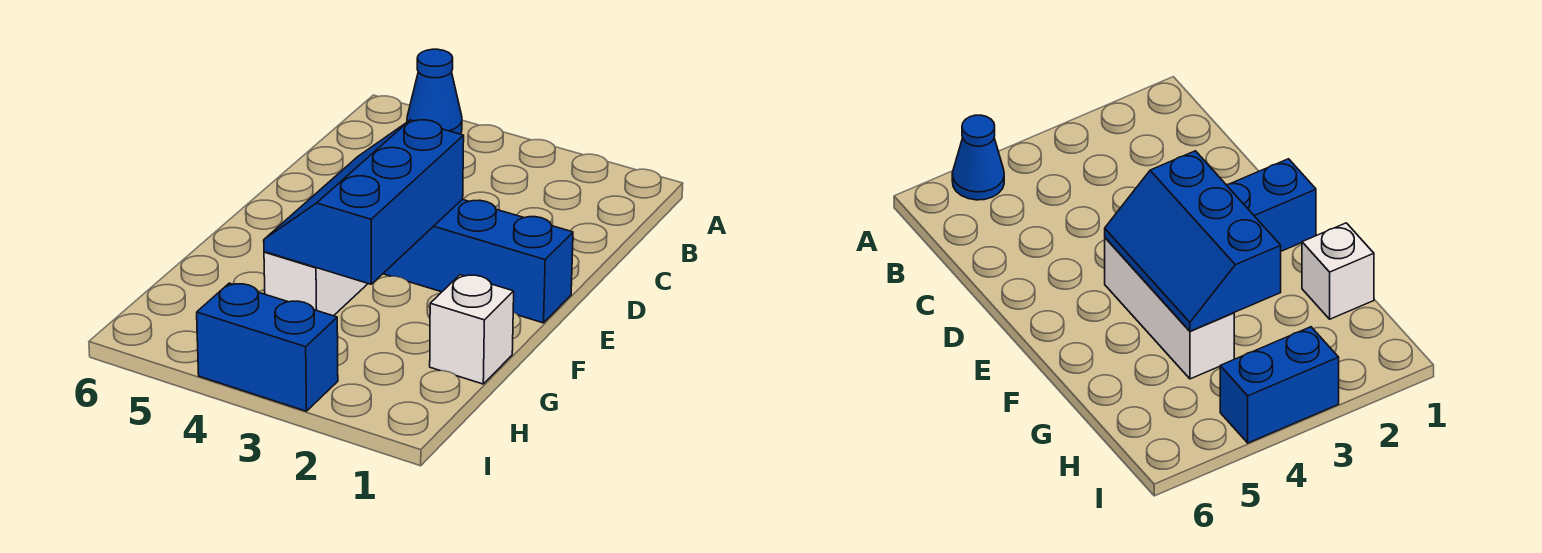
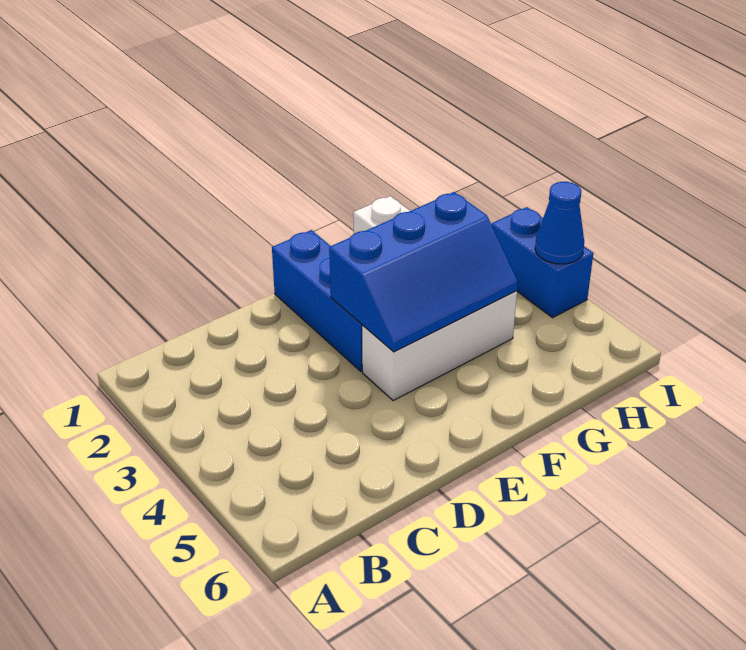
blue cone A5 level 1 -> blue cone I4 level 2

